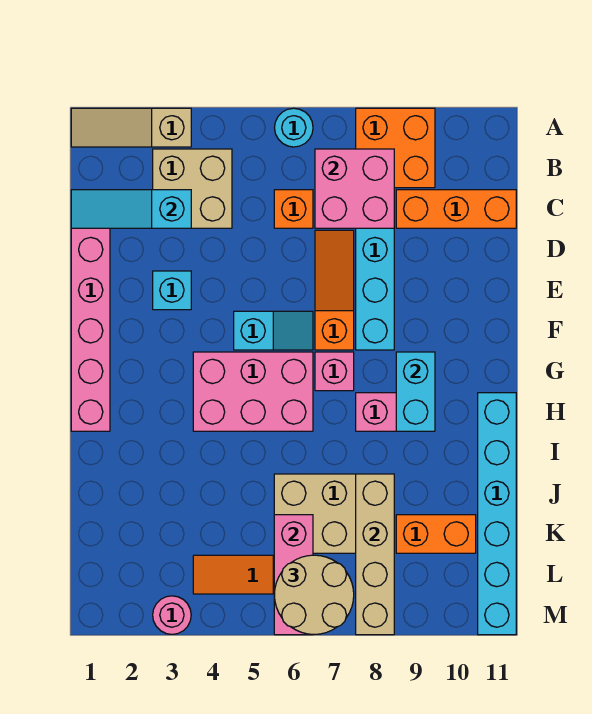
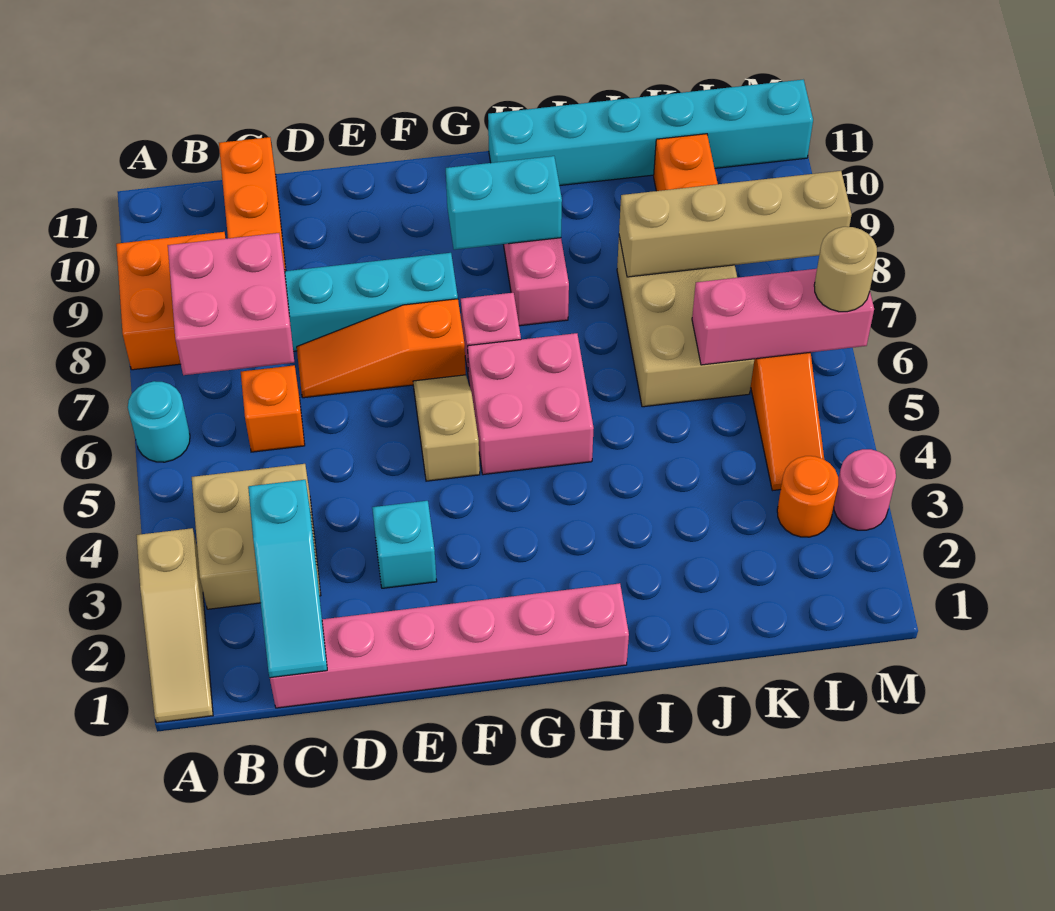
cyan slope F5:F6 level 1 top 5 -> tan slope F5:F6 level 1 top 5
pink brick G4:H6 level 1 -> pink brick G5:H6 level 1
none -> orange round brick L3 level 1
tan round brick L6:M7 level 3 -> tan round brick M6 level 3

